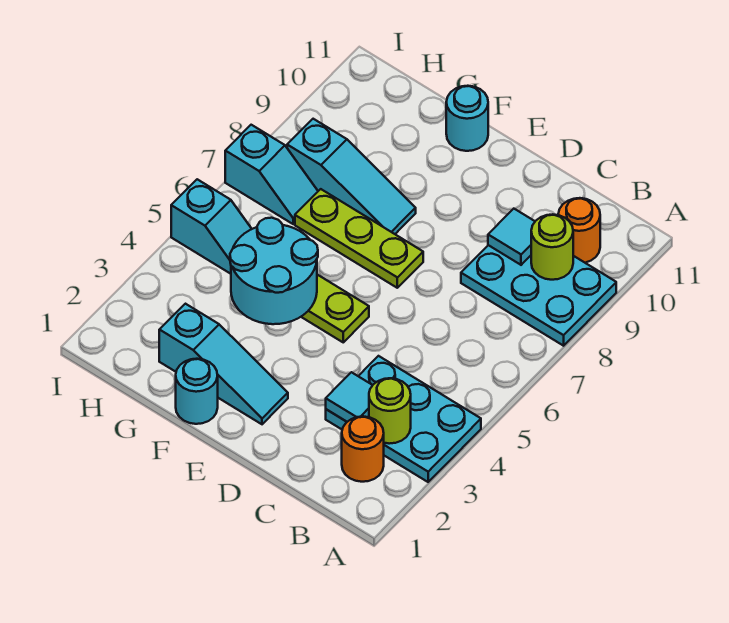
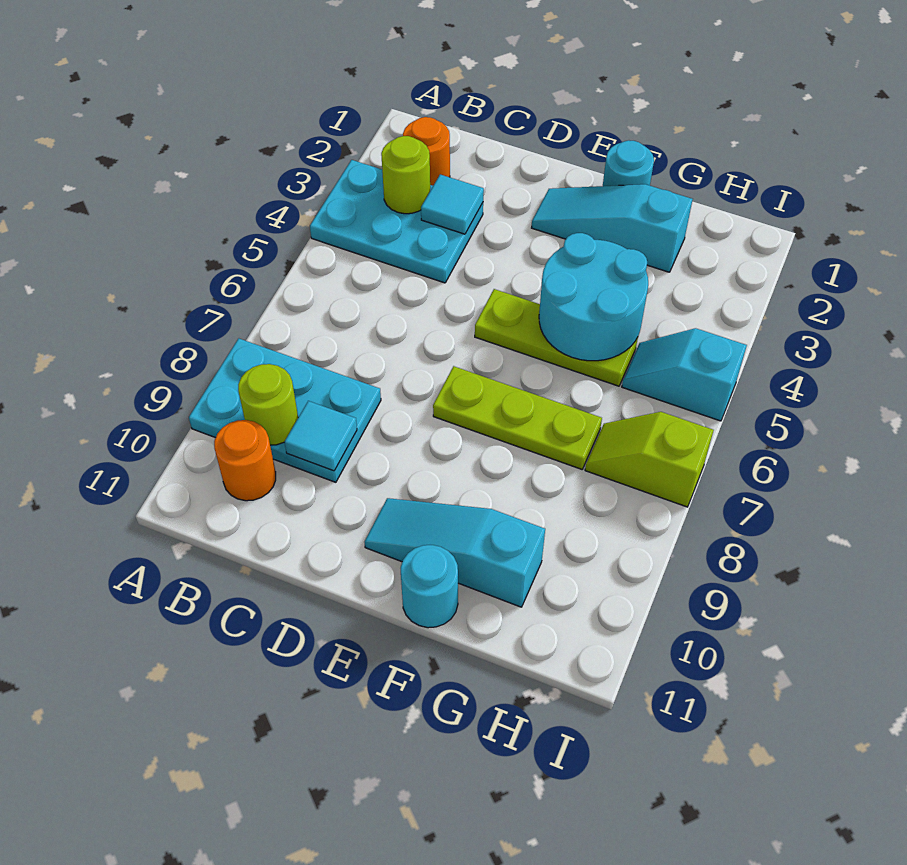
cyan slope F8:H8 level 1 top H -> cyan slope E10:G10 level 1 top G
cyan slope H7:I7 level 1 top I -> lime slope H7:I7 level 1 top I

